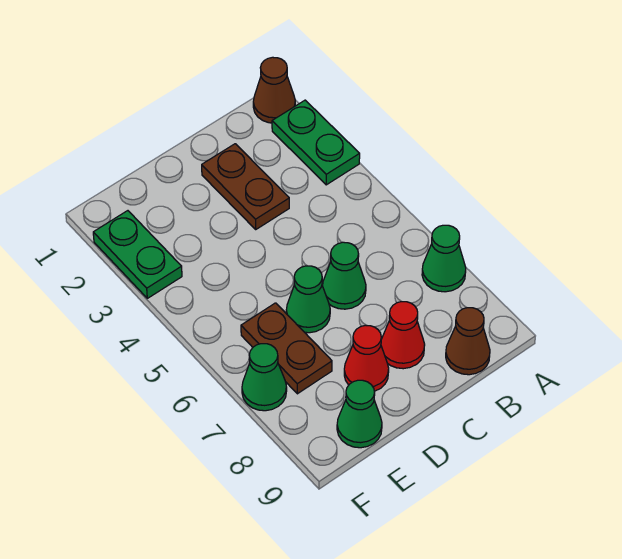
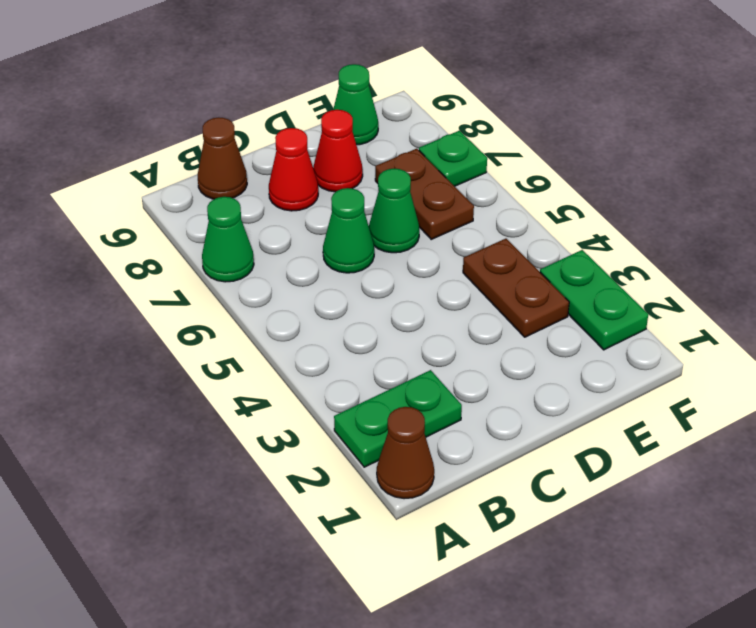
green plate A2:A3 level 1 -> green plate A2:B2 level 1
brown plate C2:C3 level 1 -> brown plate E3:E4 level 1
green cone F7 level 1 -> green plate F7 level 1

